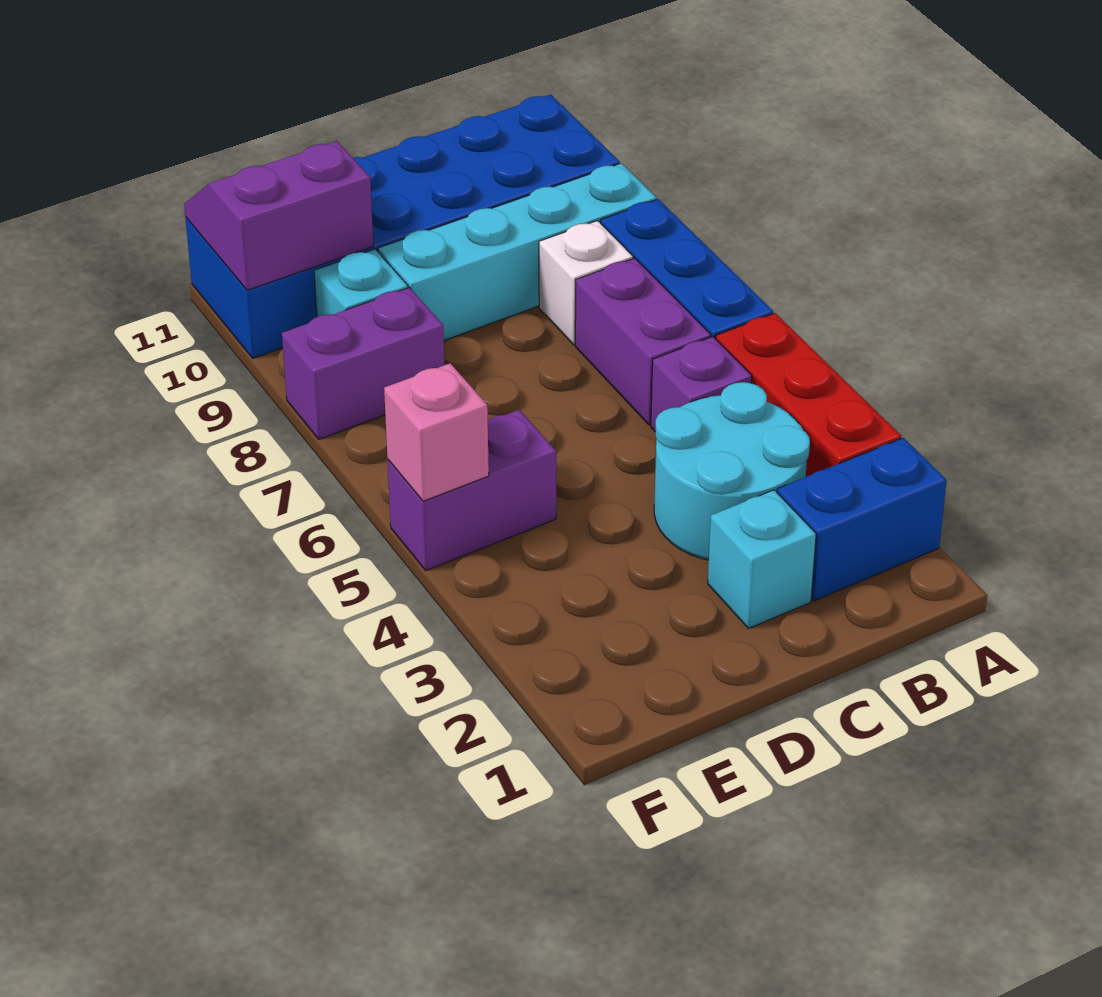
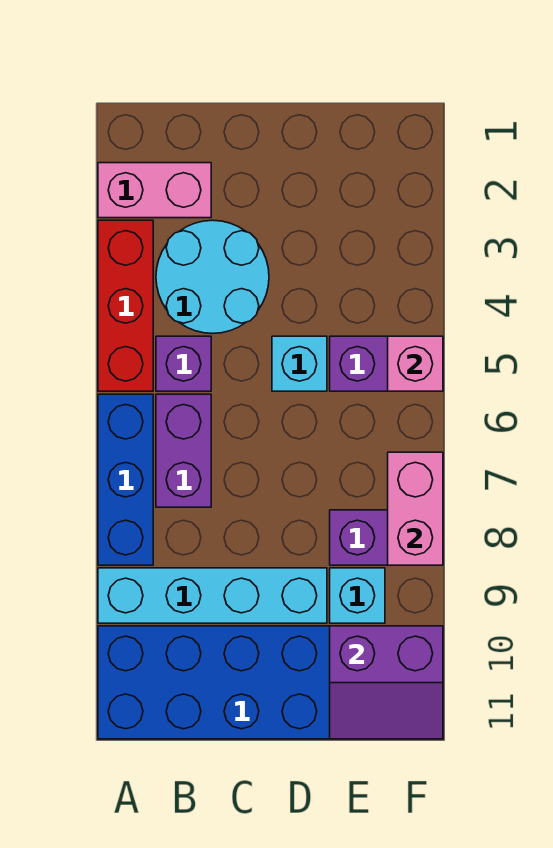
blue brick A2:B2 level 1 -> pink brick A2:B2 level 1
white brick B8 level 1 -> none
cyan brick C2 level 1 -> cyan brick D5 level 1
none -> pink brick F7:F8 level 2

